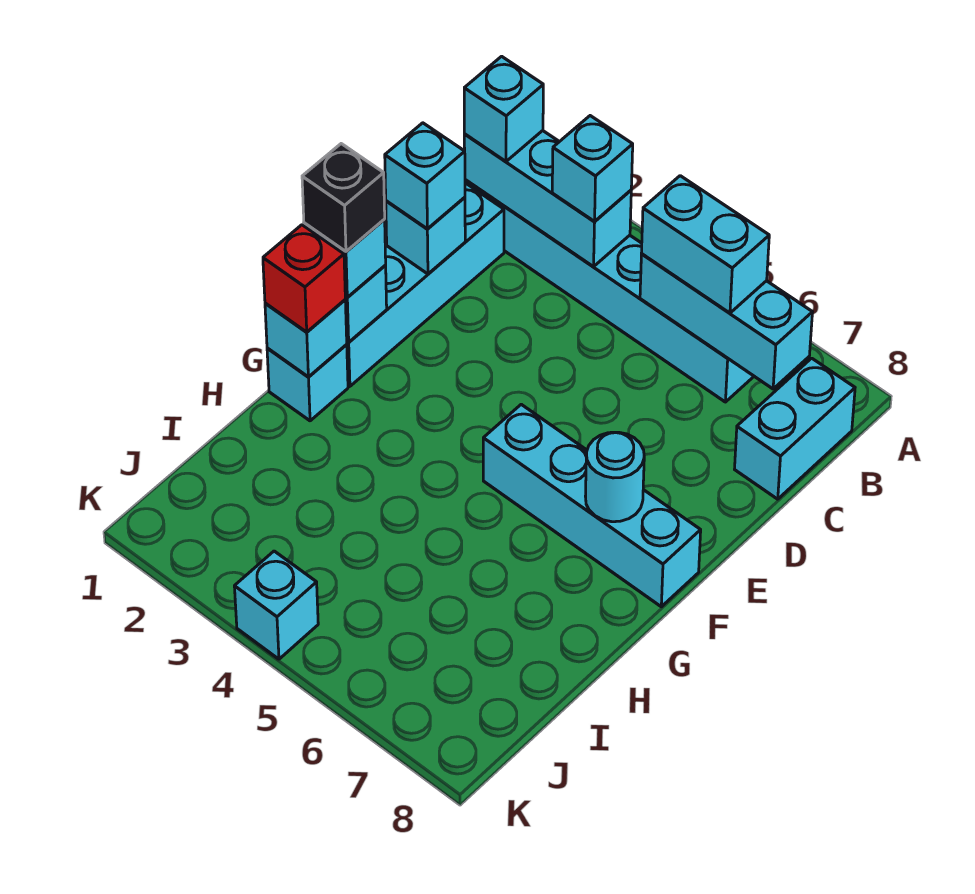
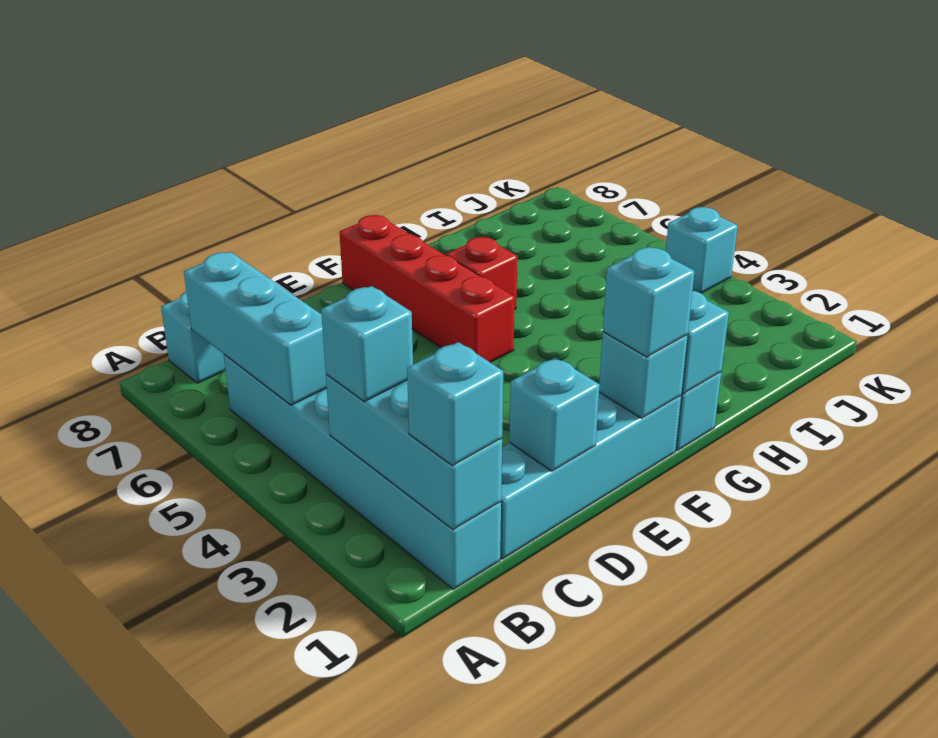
cyan brick B5:B6 level 3 -> none
cyan brick D1 level 3 -> none
black brick F1 level 4 -> none
cyan brick F5:F8 level 1 -> red brick F5:F8 level 1
cyan round brick F7 level 2 -> none
red brick G1 level 3 -> red brick G6 level 1

